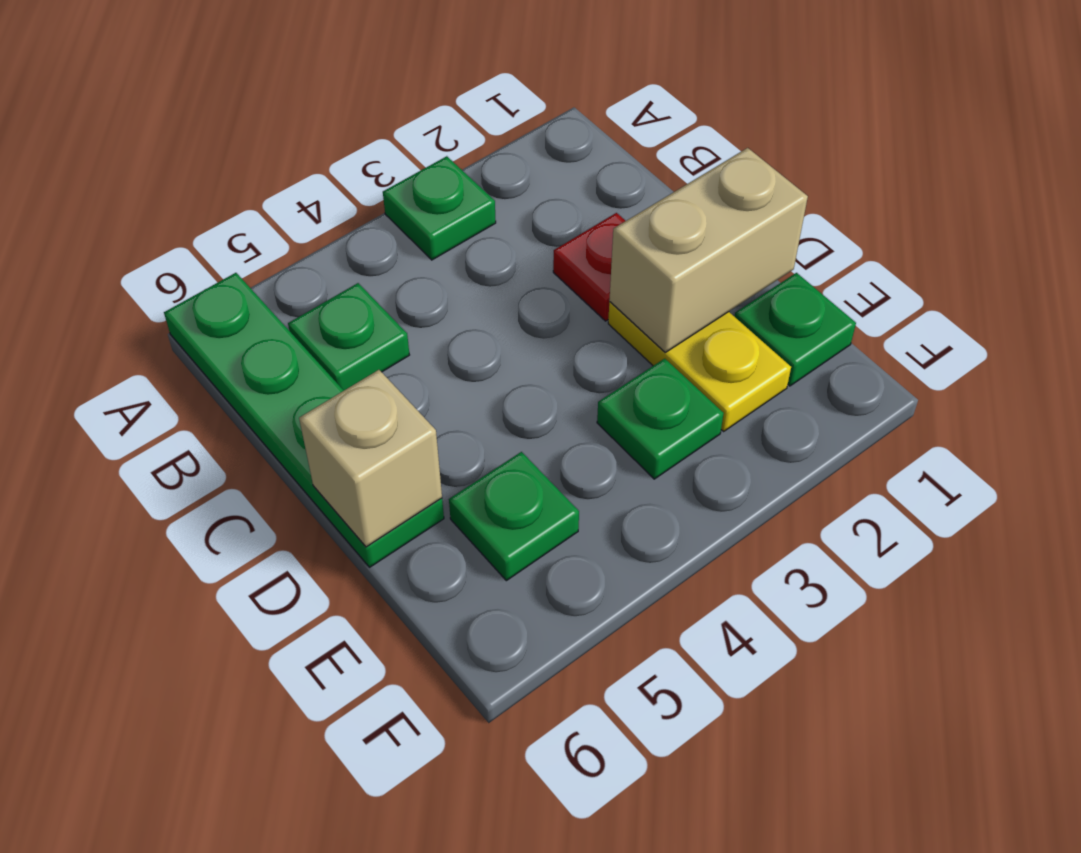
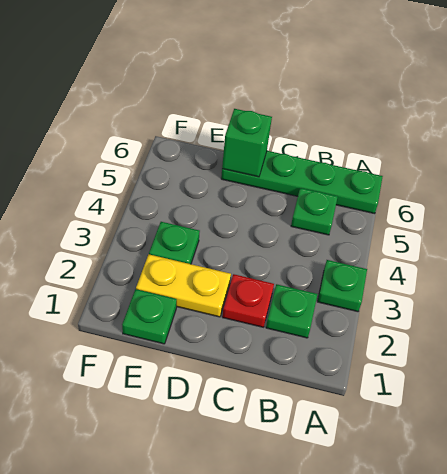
tan brick D1:D2 level 2 -> none
tan brick D6 level 2 -> green brick D6 level 2
green plate E5 level 1 -> green plate B2 level 1

